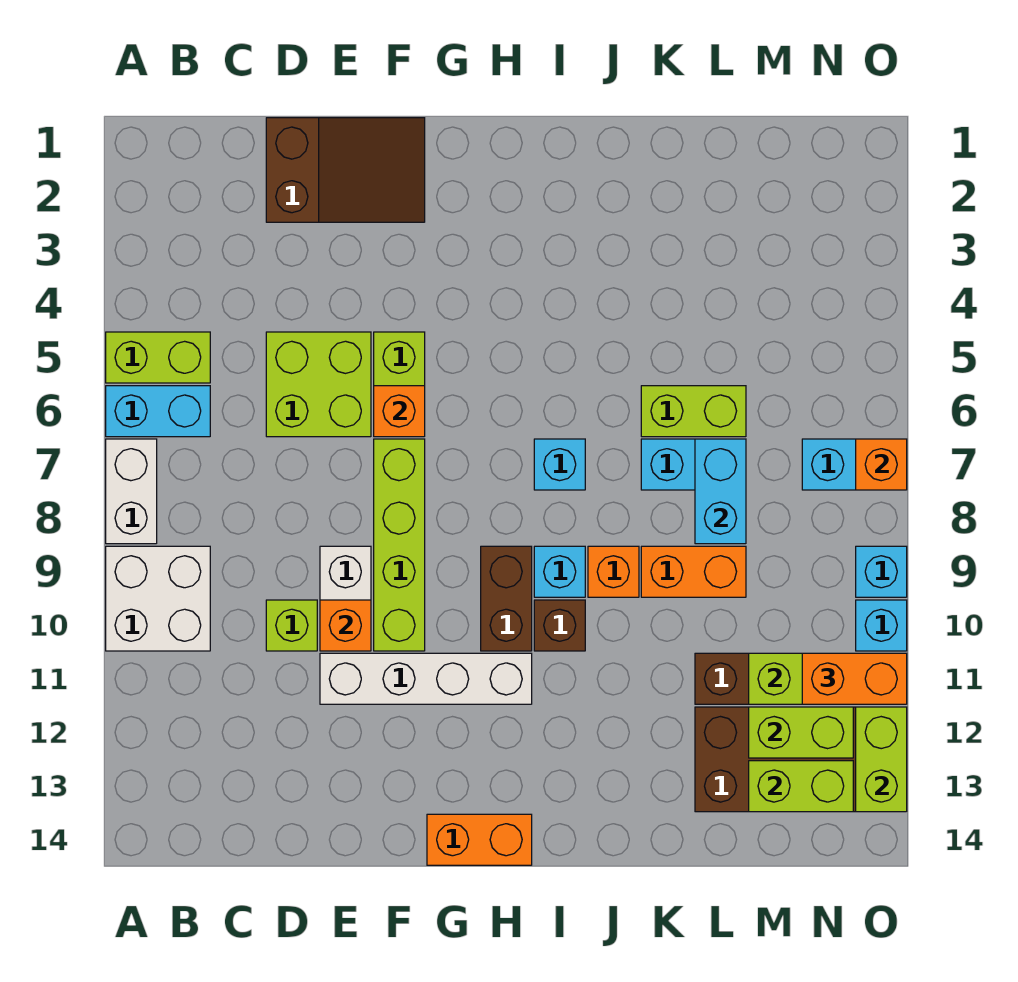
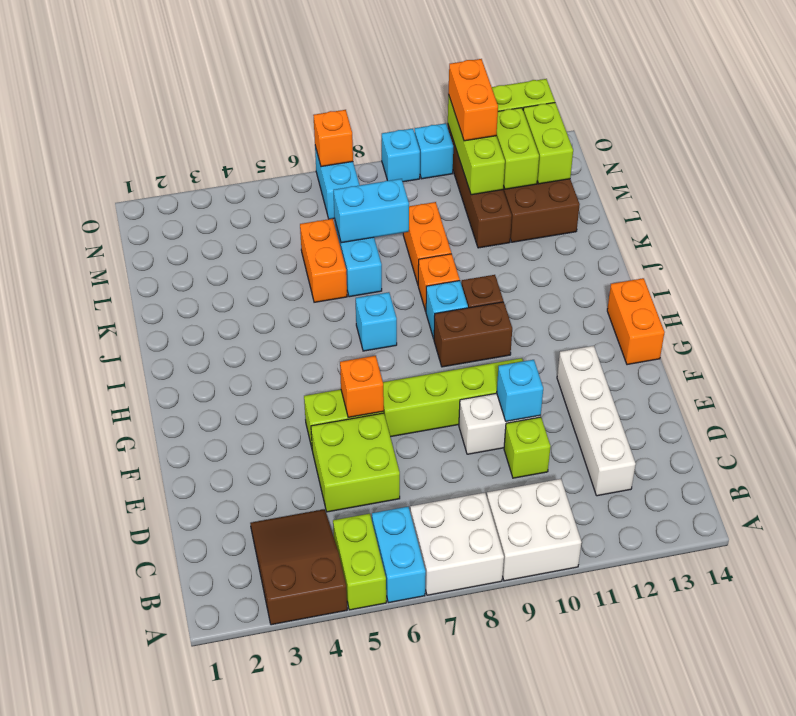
white brick A7:A8 level 1 -> white brick A7:B8 level 1
brown slope D1:F2 level 1 top D -> brown slope A3:C4 level 1 top A
orange brick E10 level 2 -> cyan brick E10 level 2
white brick E11:H11 level 1 -> white brick C12:F12 level 1
lime brick K6:L6 level 1 -> orange brick K6:L6 level 1

